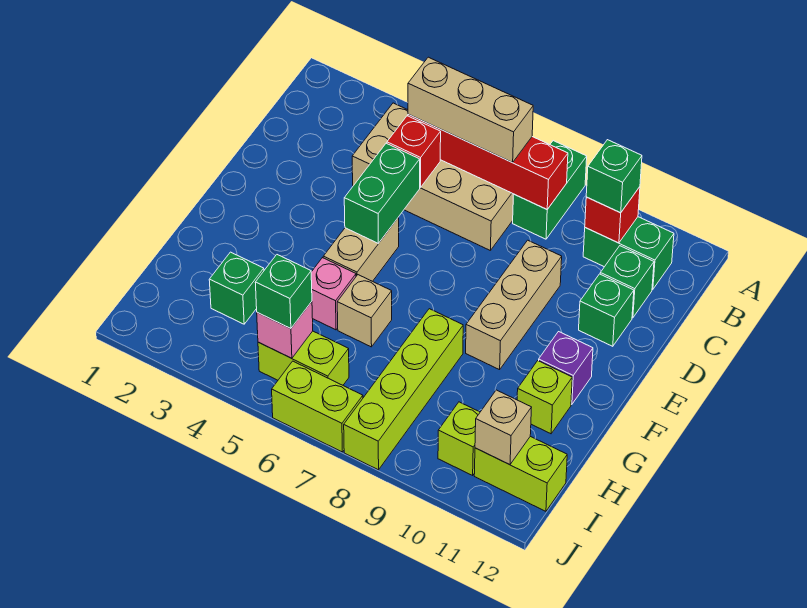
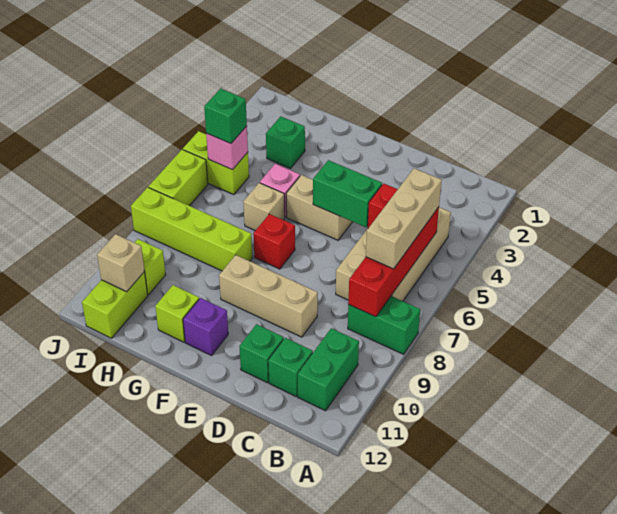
red brick B10 level 2 -> red brick F7 level 1
green brick B10 level 3 -> none
lime brick I5:I6 level 1 -> lime brick I5:J5 level 1

